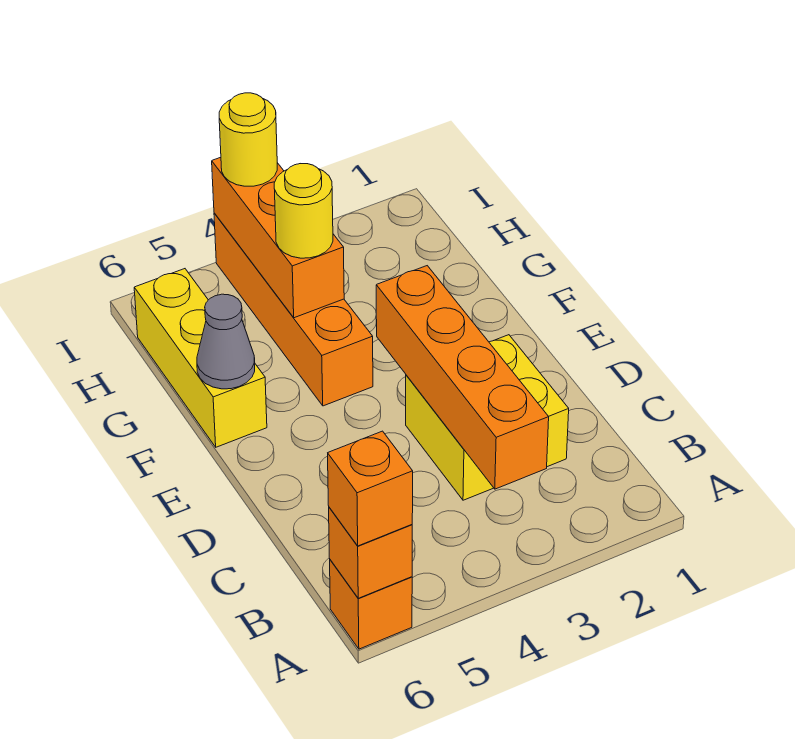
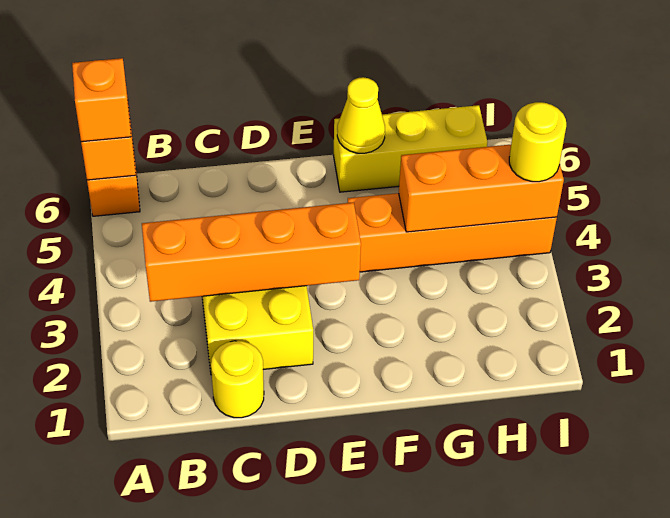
grey cone F6 level 2 -> yellow cone F6 level 2
yellow round brick G4 level 3 -> yellow round brick C1 level 1

